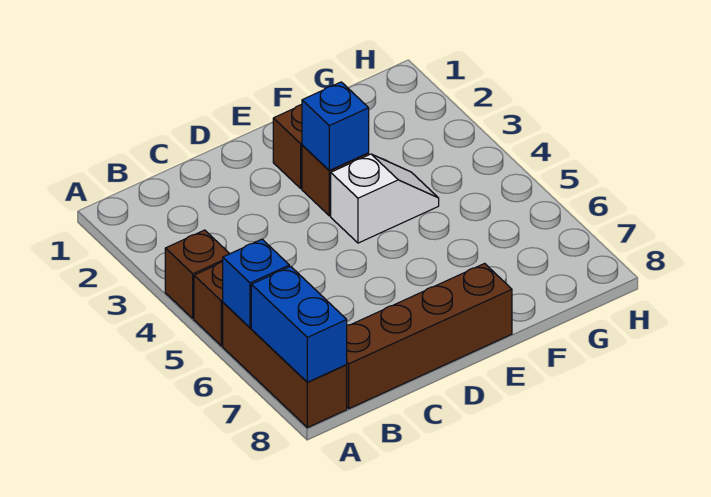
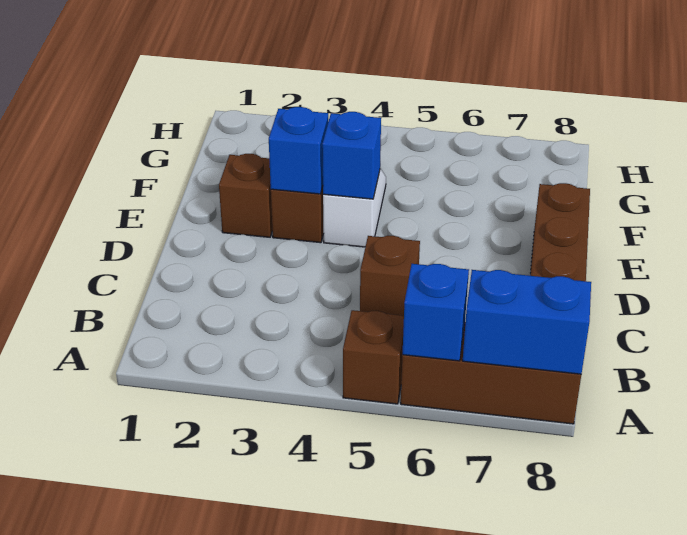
brown brick A4 level 1 -> brown brick C5 level 1
none -> blue brick E4 level 2

